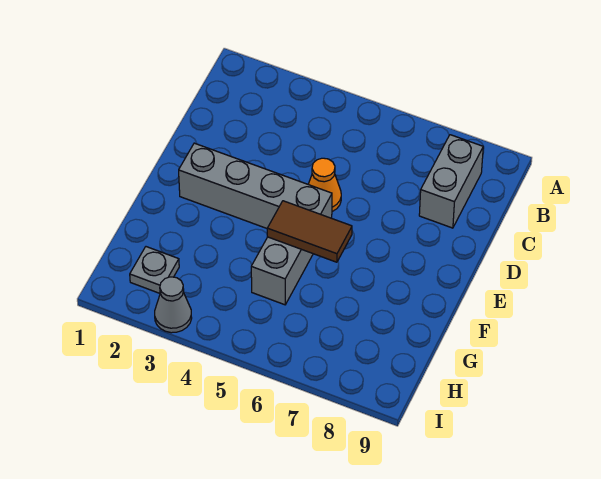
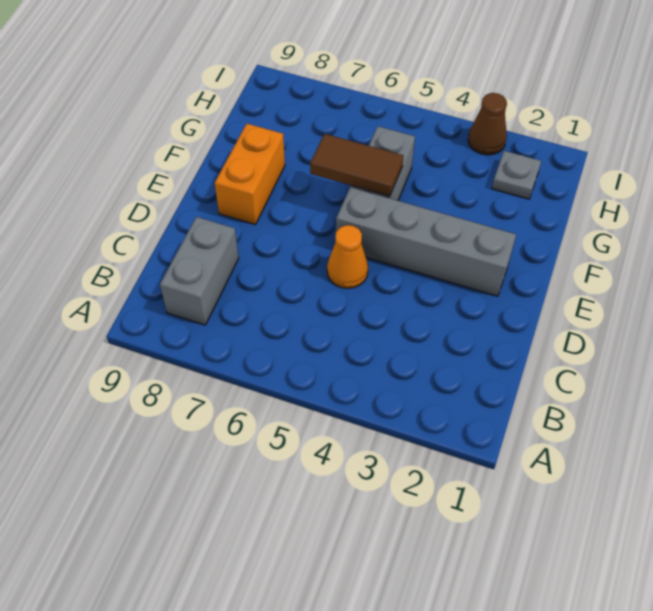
none -> orange brick E8:F8 level 1
grey cone I3 level 1 -> brown cone I3 level 1

